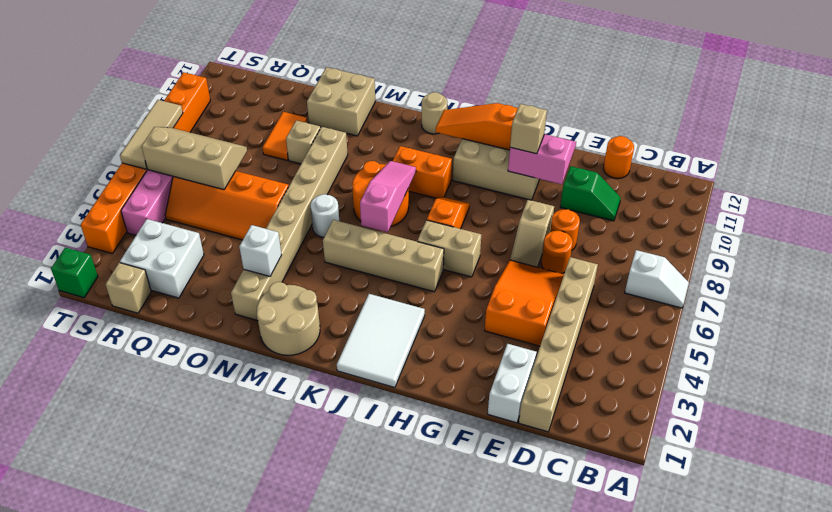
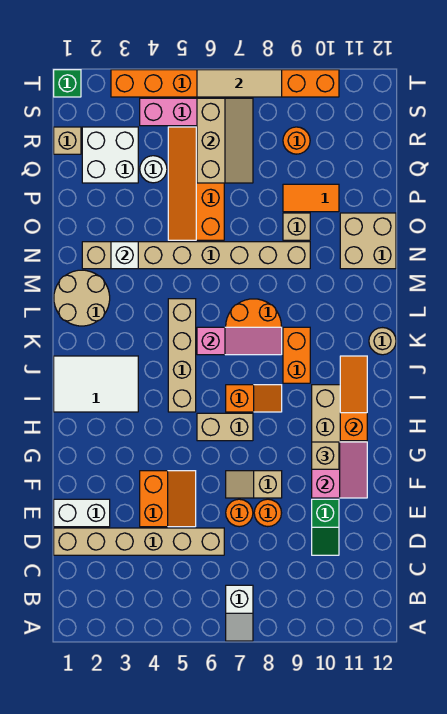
orange round brick D12 level 1 -> orange round brick R9 level 1
orange slope E4:F6 level 1 top 4 -> orange slope E4:F5 level 1 top 4
tan brick H6:I6 level 1 -> tan brick H6:H7 level 1
white round brick M6 level 1 -> white round brick Q4 level 1

